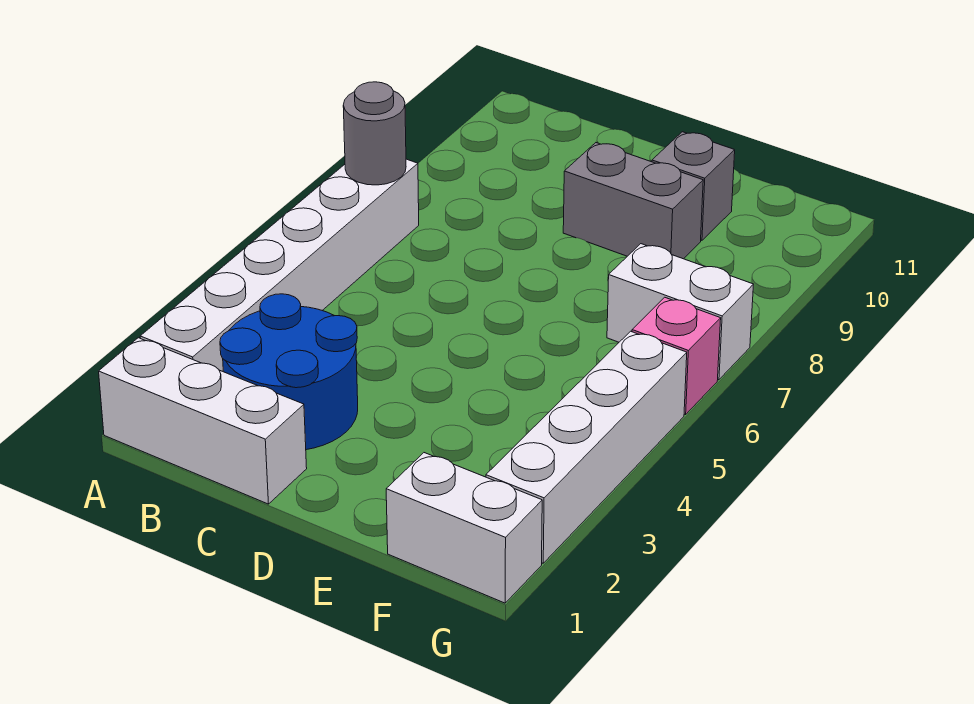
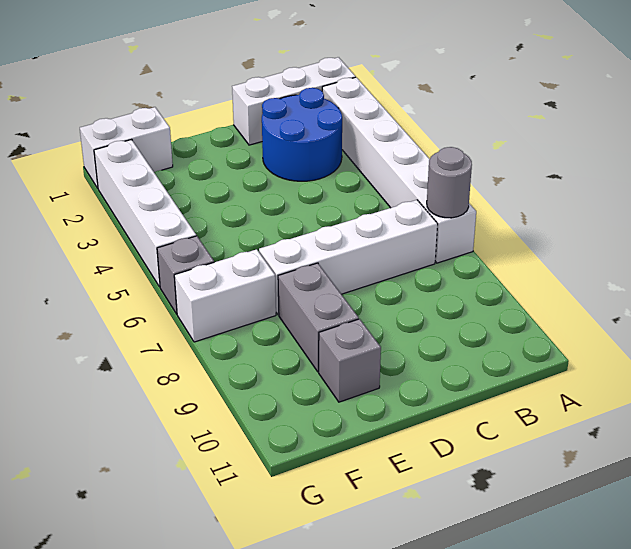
none -> white brick B7:E7 level 1
grey brick D9:E9 level 1 -> grey brick E8:E9 level 1
pink brick G6 level 1 -> grey brick G6 level 1

